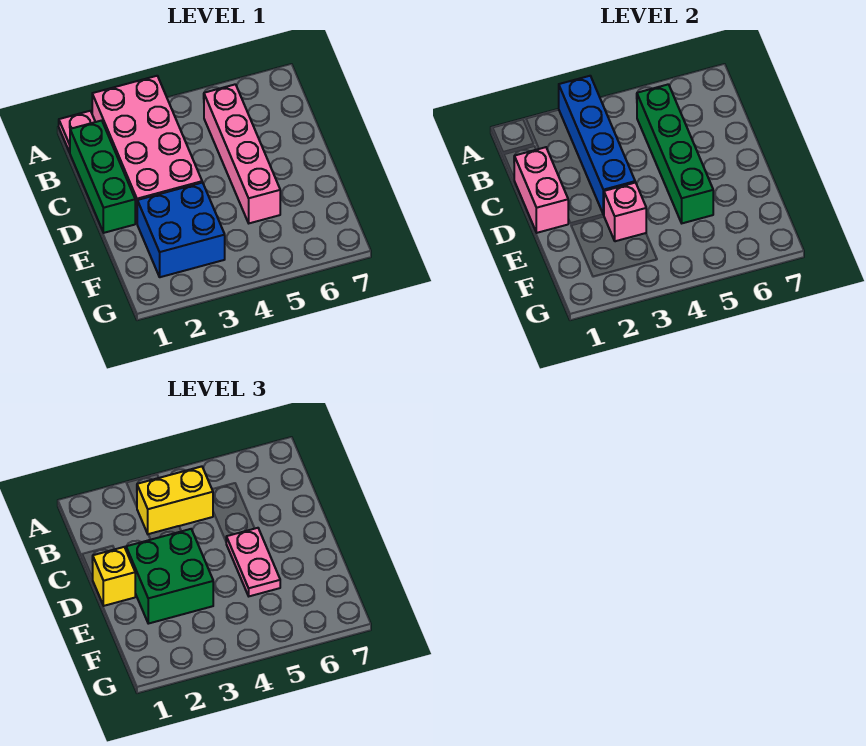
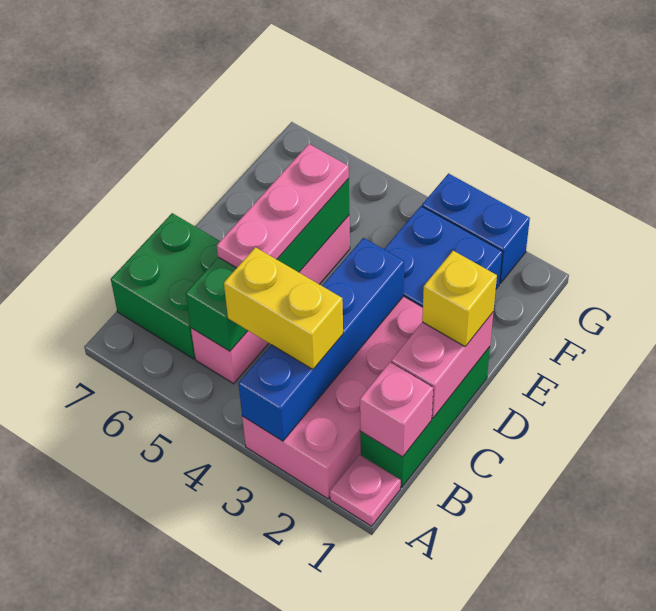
green brick D2:E3 level 3 -> green brick B6:C7 level 1
pink plate D5:E5 level 3 -> pink plate C5:E5 level 3
pink brick E3 level 2 -> pink brick B1 level 2
none -> blue brick G2:G3 level 1

